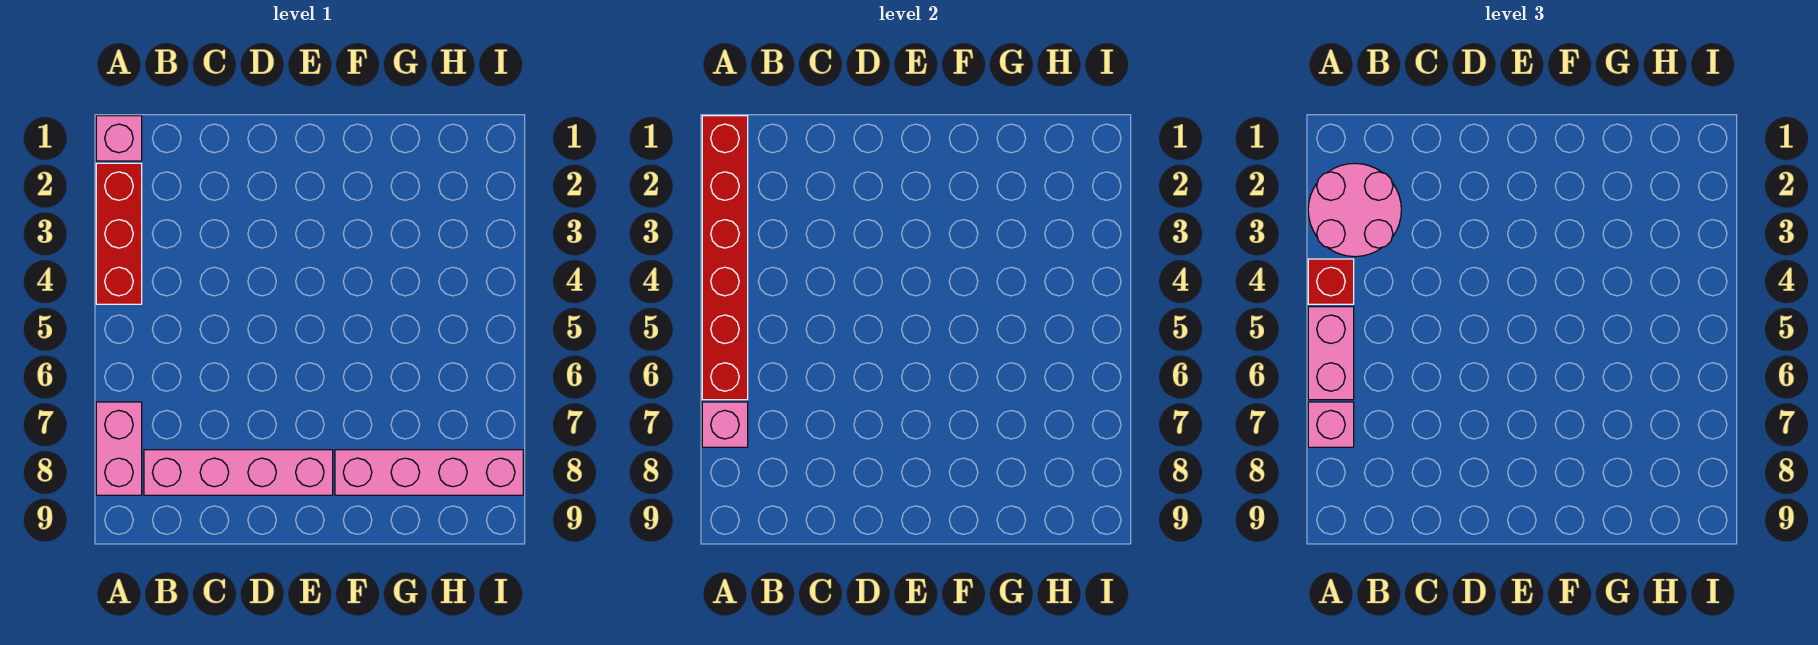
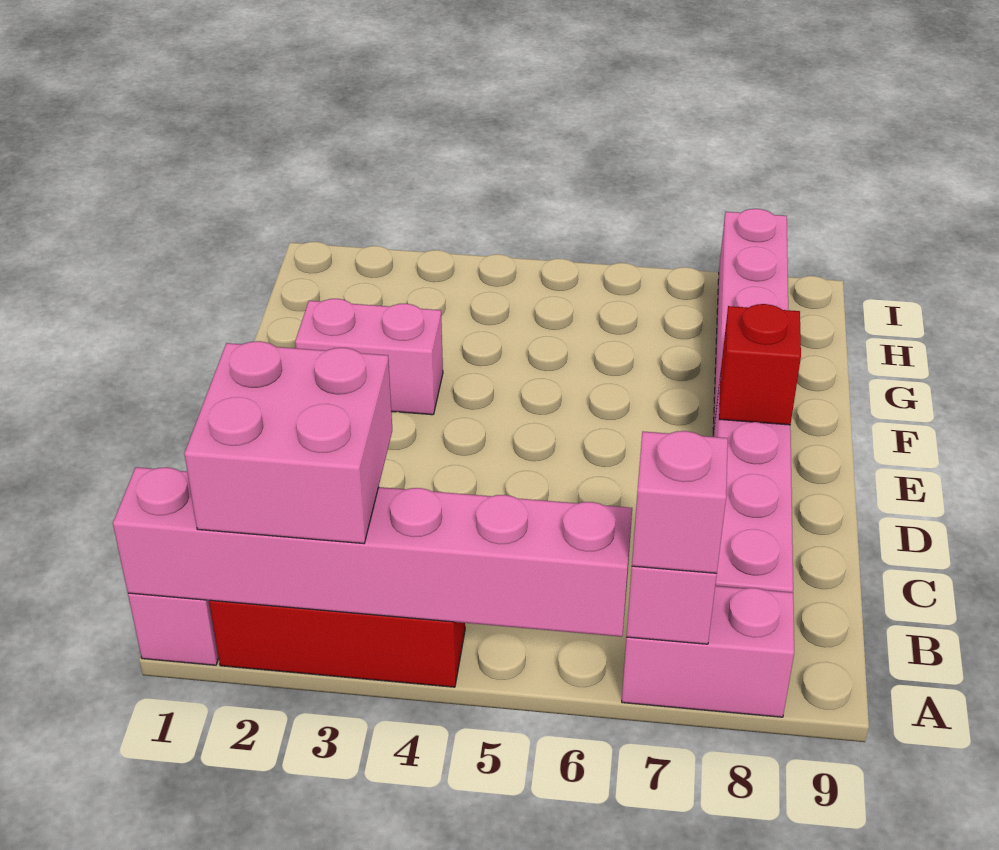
red brick A1:A6 level 2 -> pink brick A1:A6 level 2
pink round brick A2:B3 level 3 -> pink brick A2:B3 level 3
red brick A4 level 3 -> red brick E8 level 2
pink brick A5:A6 level 3 -> pink brick F2:F3 level 1

